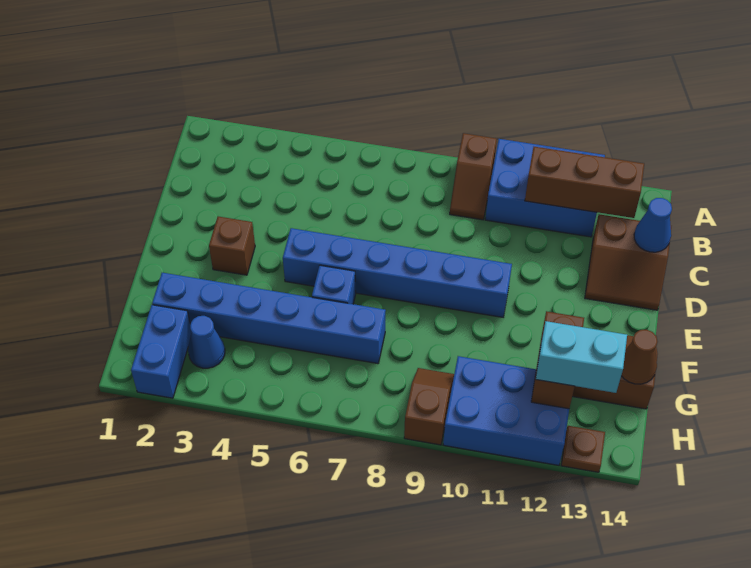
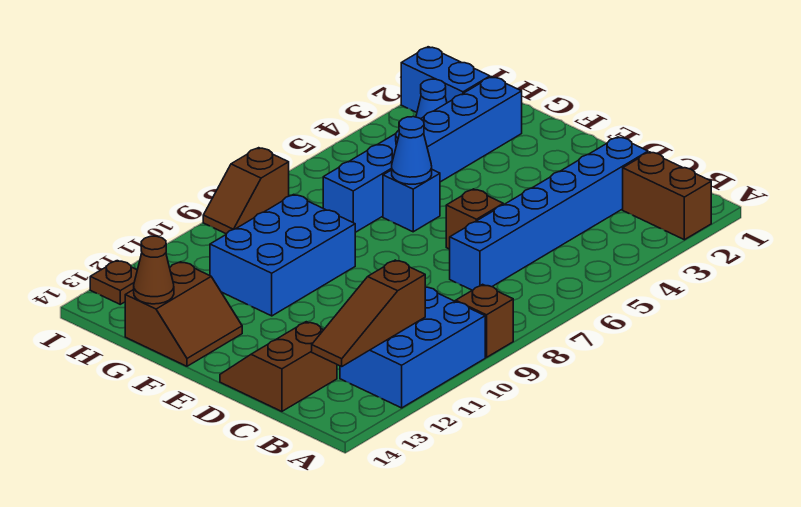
brown brick B11:B13 level 2 -> brown slope B11:B13 level 2 top 11
blue cone C14 level 2 -> blue cone F6 level 2
brown brick E3 level 1 -> brown brick D6 level 1
blue brick E5:E10 level 1 -> blue brick C2:C7 level 1
brown brick G12:H12 level 2 -> brown brick A2:B2 level 1
brown slope H9:I9 level 1 top I -> brown slope I8:I9 level 1 top 8
blue brick H10:I12 level 1 -> blue brick F9:G11 level 1
cyan brick H12:H13 level 3 -> none

